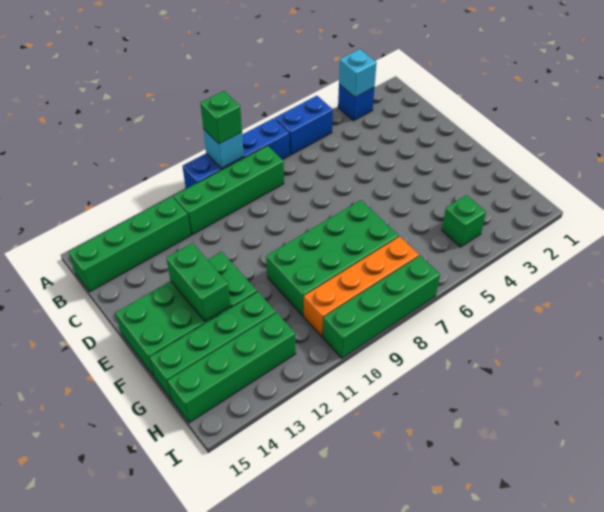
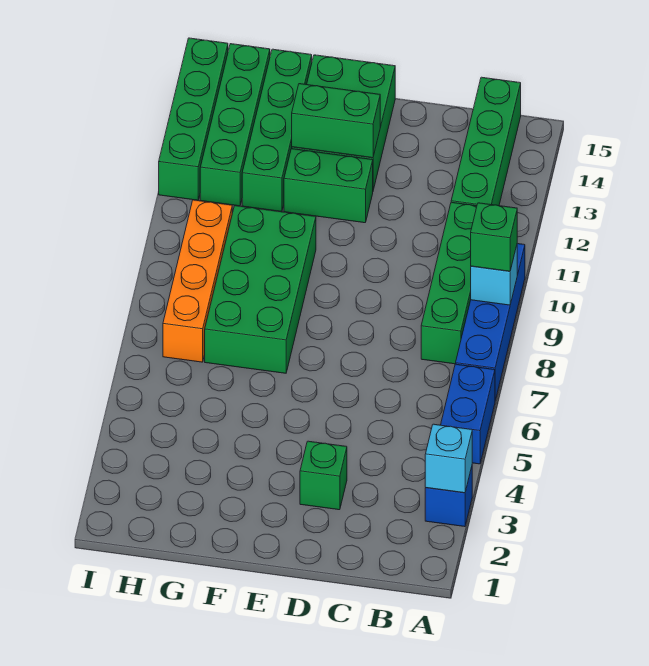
green brick H4 level 1 -> green brick D3 level 1
green brick I7:I10 level 1 -> green brick I12:I15 level 1

